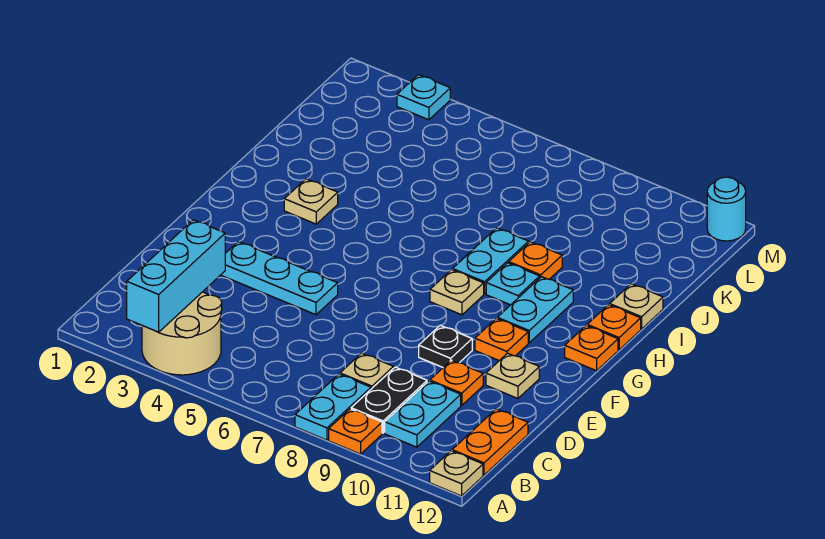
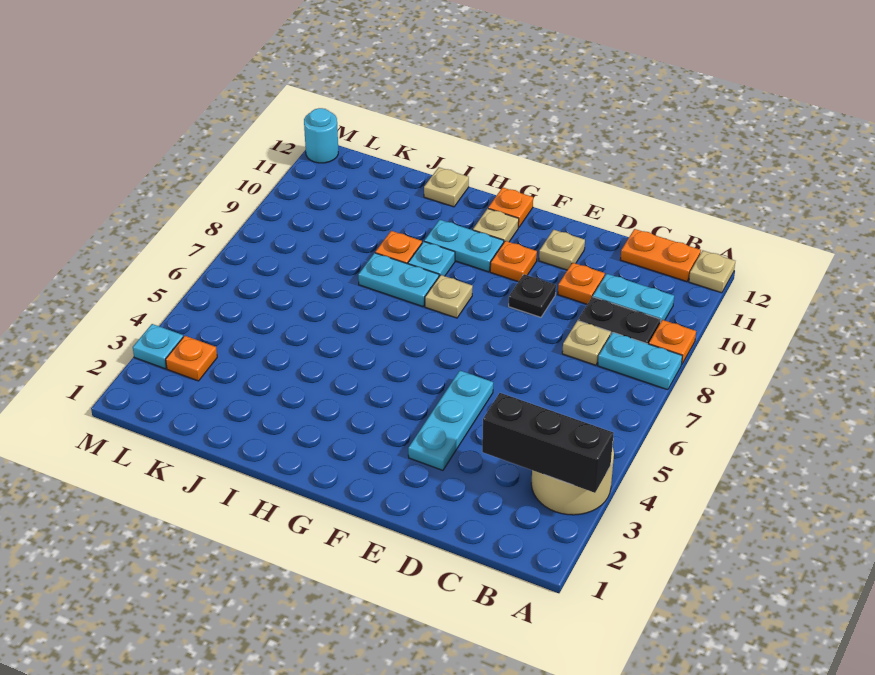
cyan brick A3:C3 level 2 -> black brick A3:C3 level 2
tan plate H3 level 1 -> tan plate G11 level 1
orange plate H12 level 1 -> orange plate L3 level 1

